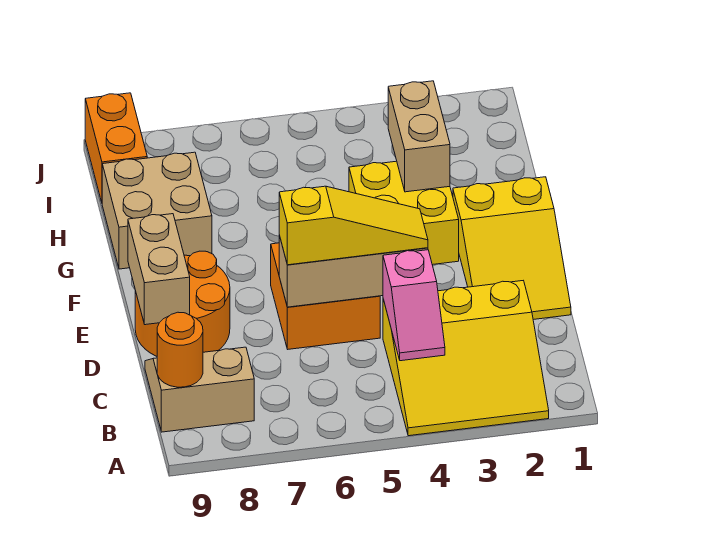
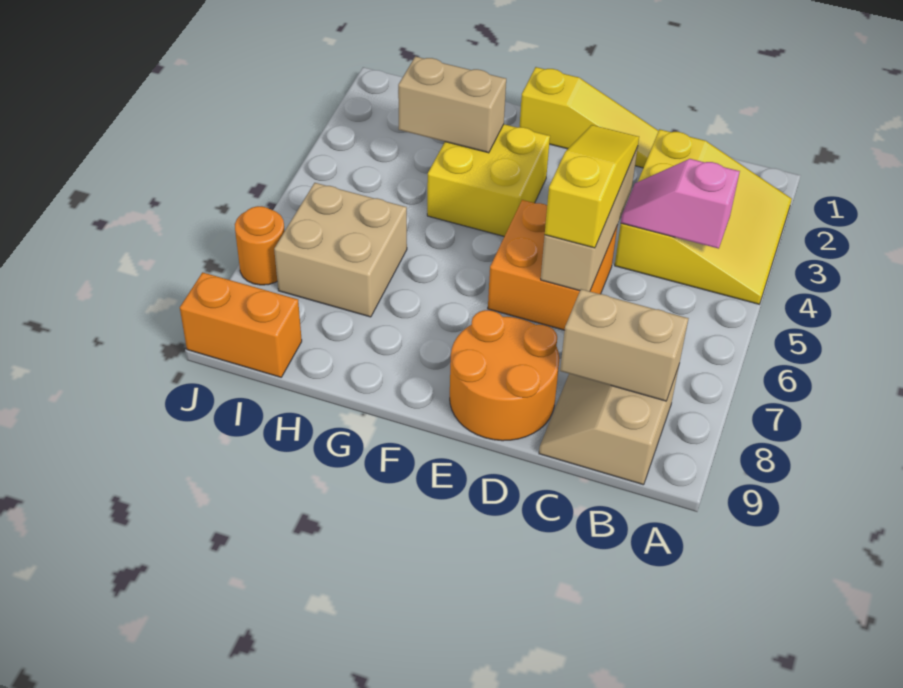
pink slope B4:C4 level 2 top C -> pink slope B4:C4 level 2 top B
orange round brick B9 level 2 -> orange round brick J7 level 1
yellow slope D1:F2 level 1 top F -> yellow slope D1:F1 level 1 top F
tan brick D9:E9 level 2 -> tan brick B8:C8 level 2
tan brick G8:H9 level 1 -> tan brick H6:I7 level 1

